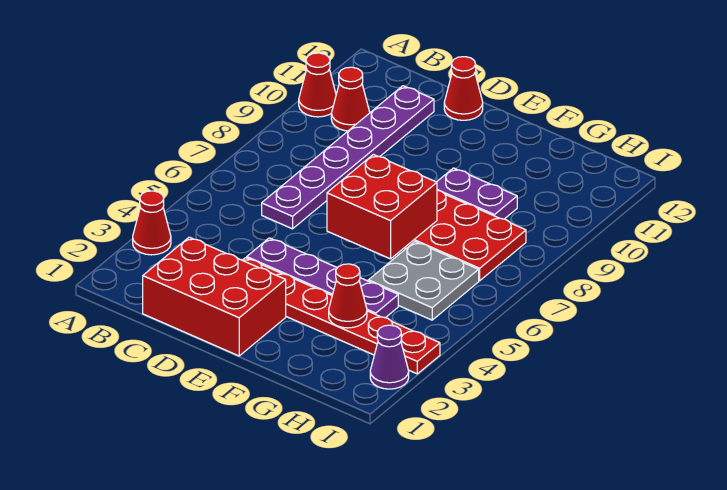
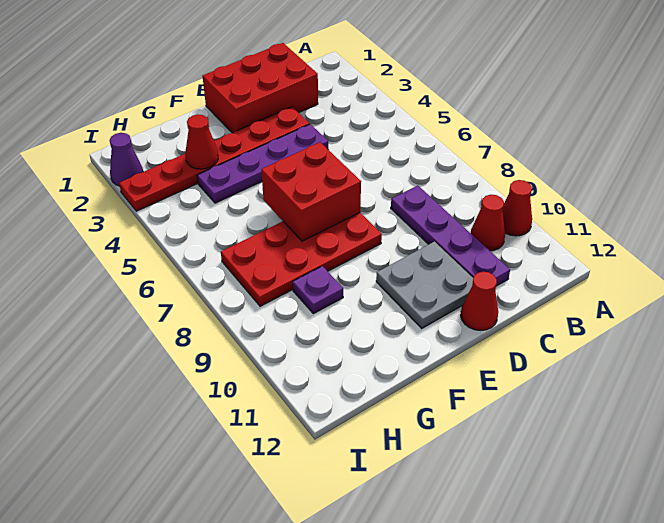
red cone A3 level 1 -> none
purple plate C6:C11 level 1 -> purple plate C8:C11 level 1
purple plate F9:G9 level 1 -> purple plate G9 level 1
grey plate G5:H6 level 1 -> grey plate D10:E11 level 1

